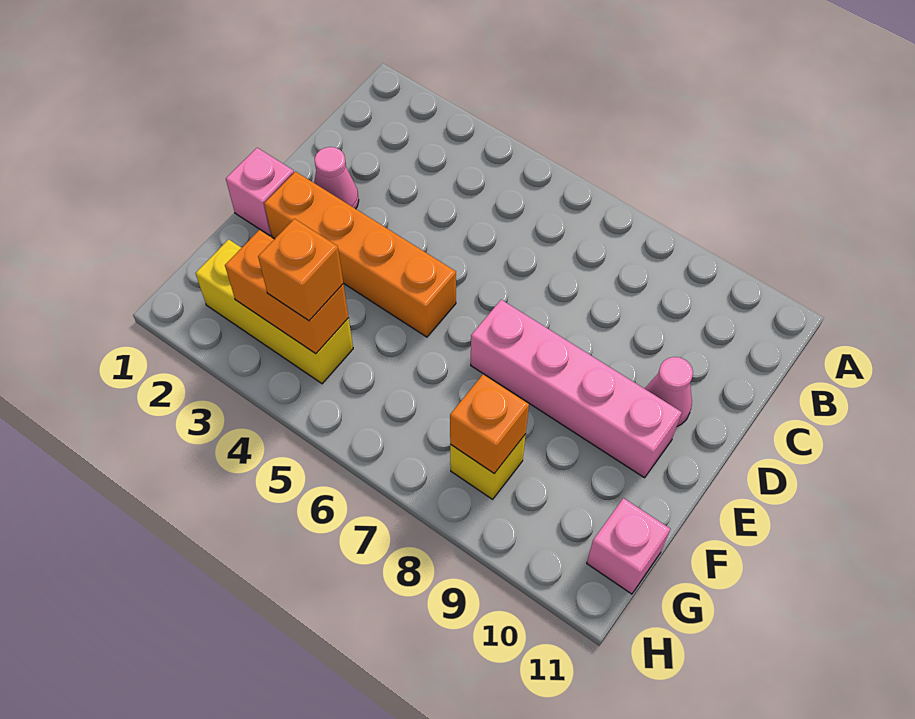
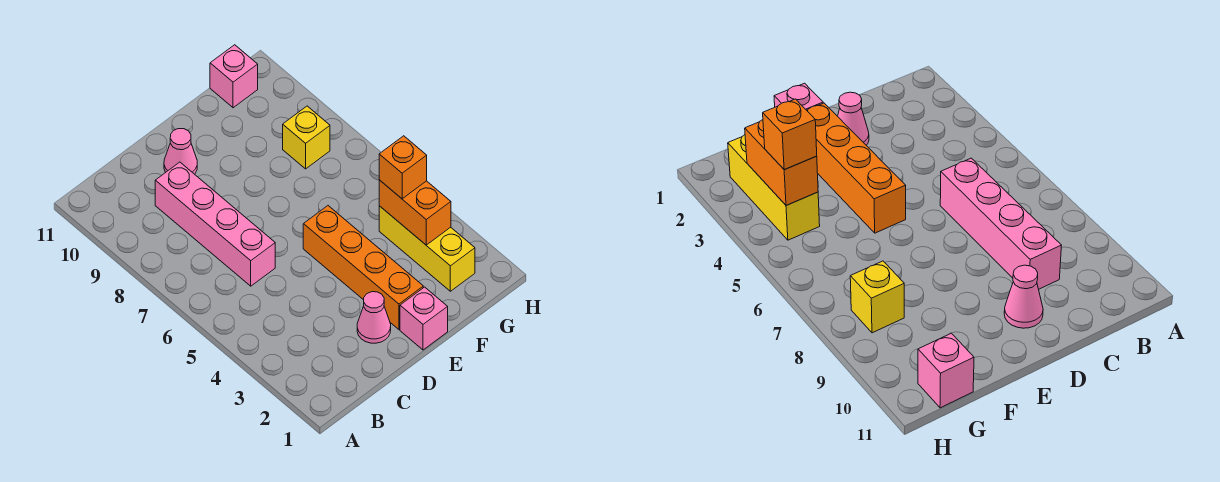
pink brick E7:E10 level 1 -> pink brick C6:C9 level 1
orange brick G8 level 2 -> none

